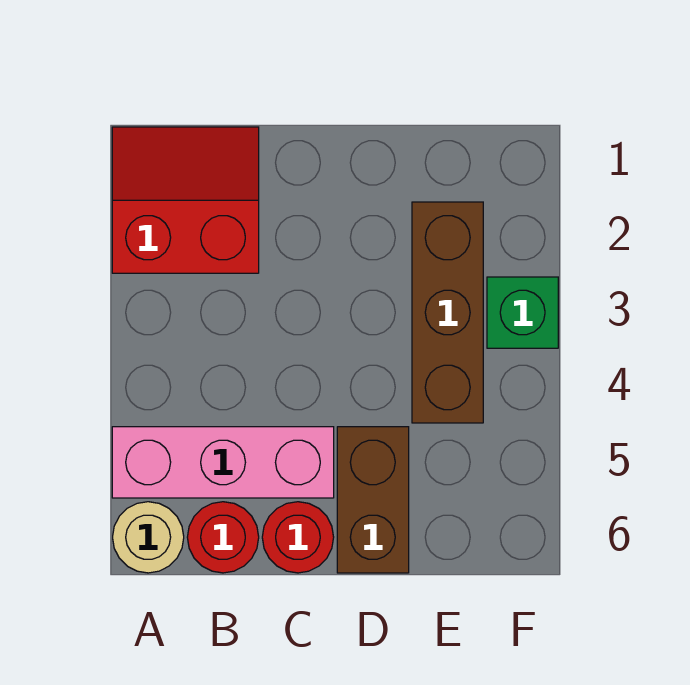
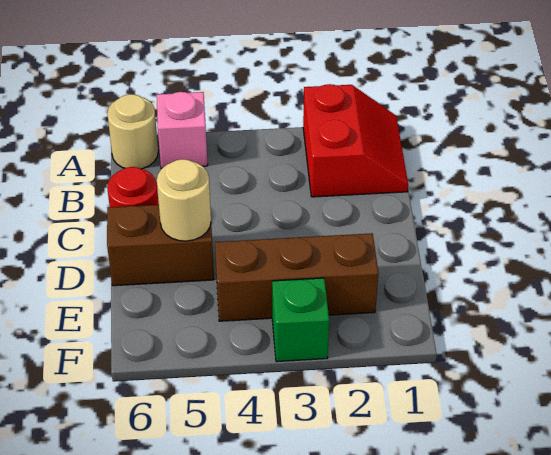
pink brick A5:C5 level 1 -> pink brick A5 level 1
red round brick B6 level 1 -> none
none -> tan round brick D5 level 2

